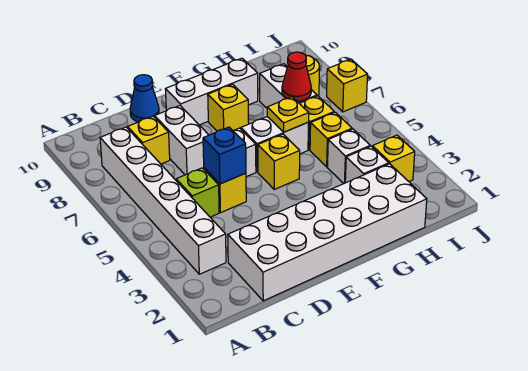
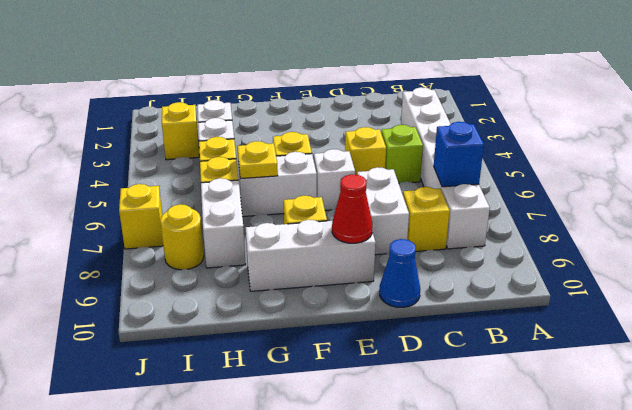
white brick C1:H2 level 1 -> none
blue brick D5 level 2 -> blue brick B7 level 2
red cone H7 level 2 -> red cone E9 level 2

